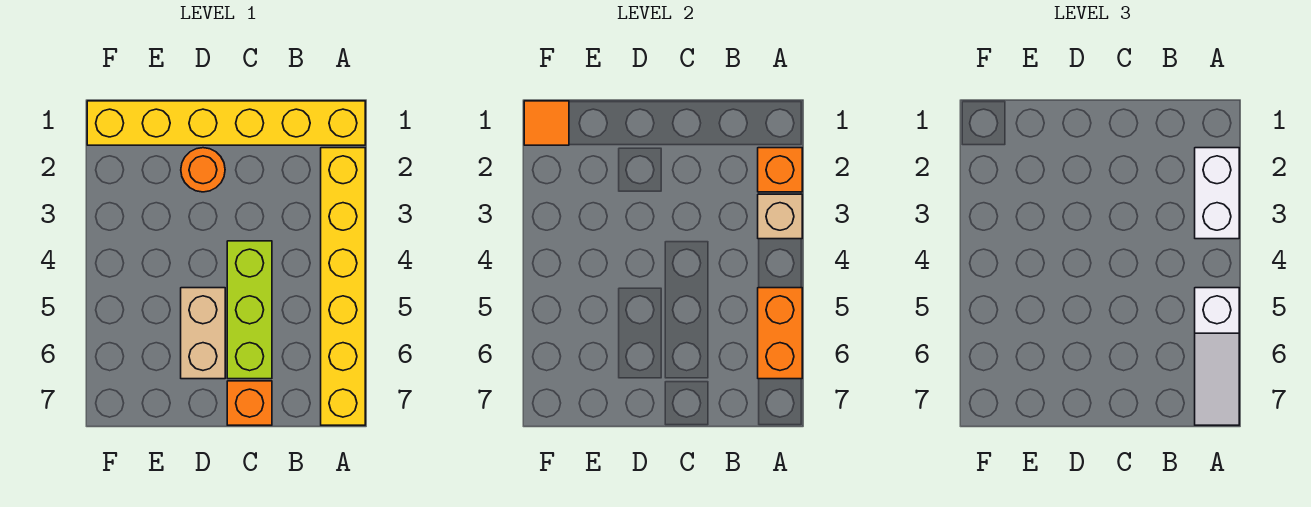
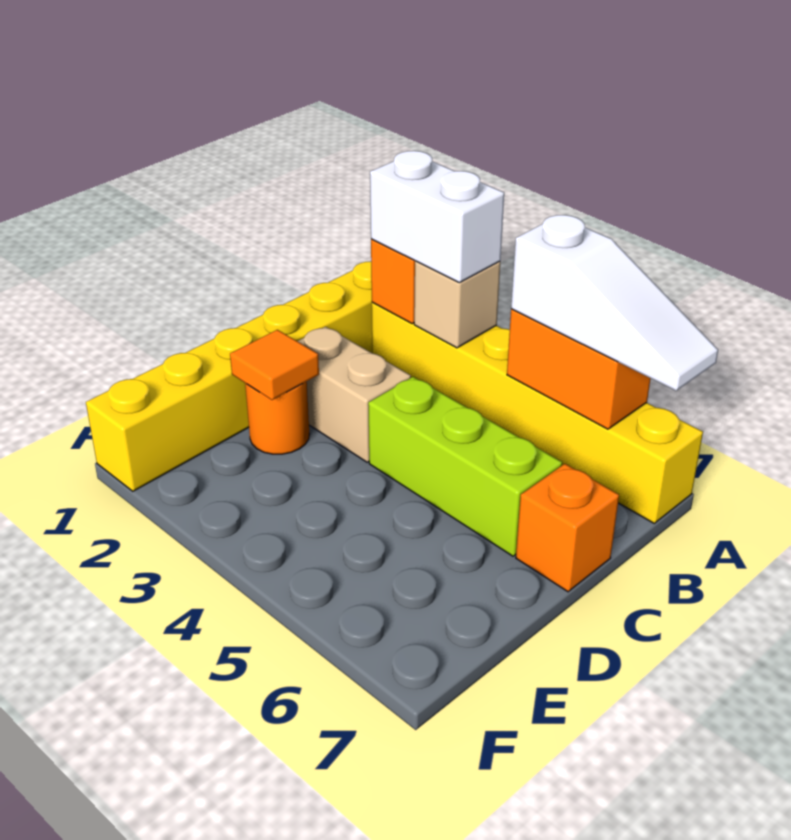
tan brick D5:D6 level 1 -> tan brick C2:C3 level 1
orange tile F1 level 2 -> orange tile D2 level 2

